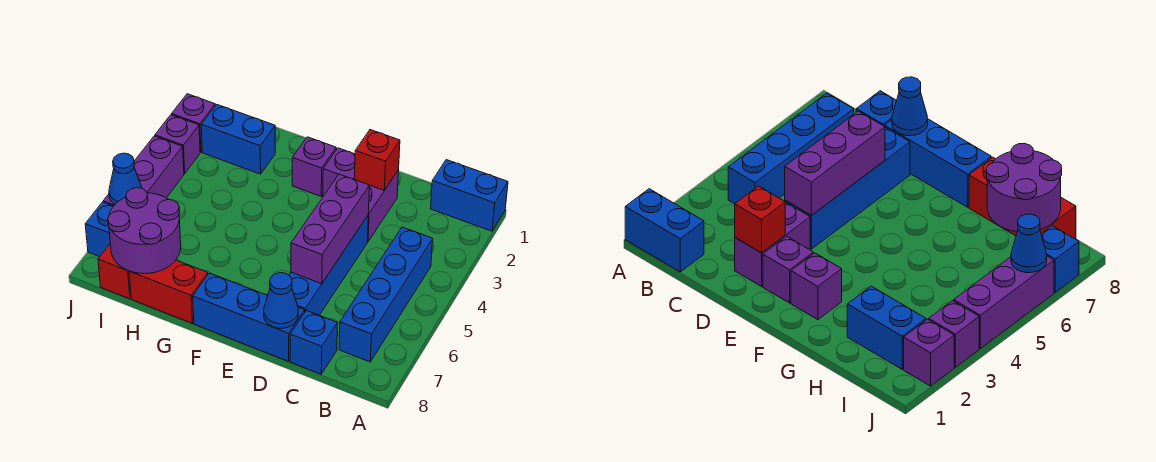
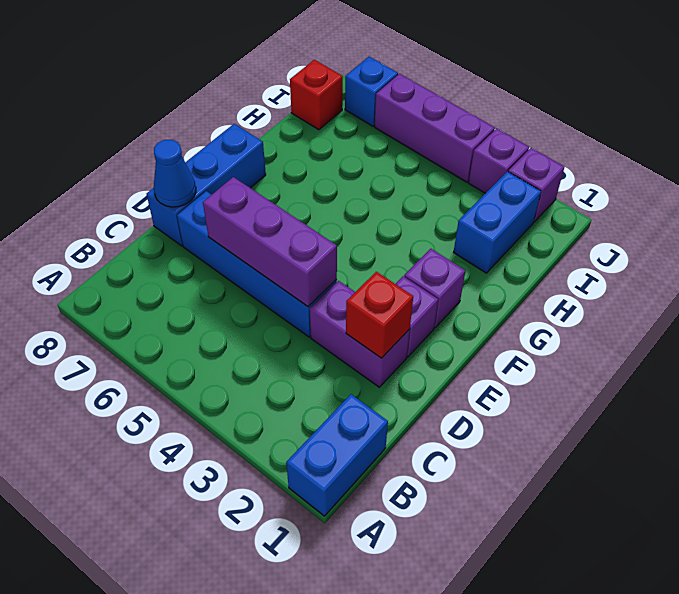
blue brick B4:B7 level 1 -> none
blue brick C8 level 1 -> none
red brick G8:H8 level 1 -> none
purple round brick H7:I8 level 2 -> none
blue cone J6 level 2 -> none

